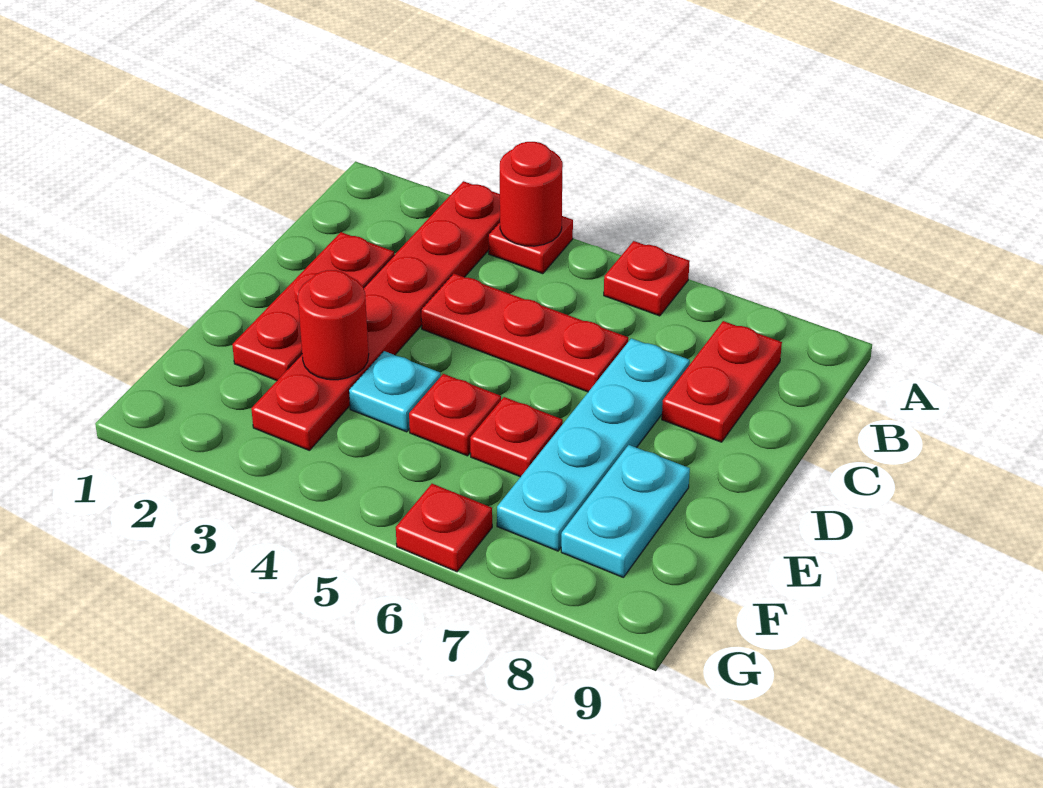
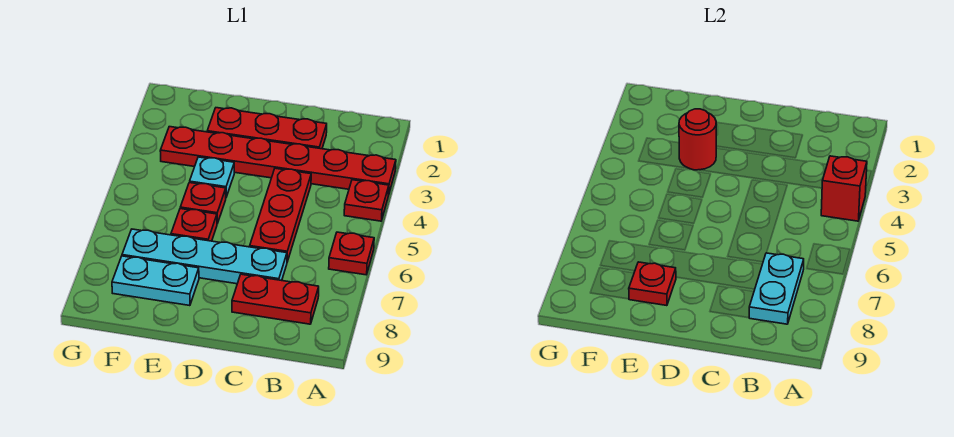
red round brick A4 level 2 -> red brick A4 level 2
none -> cyan plate B7:B8 level 2
red plate G6 level 1 -> red plate E8 level 2

